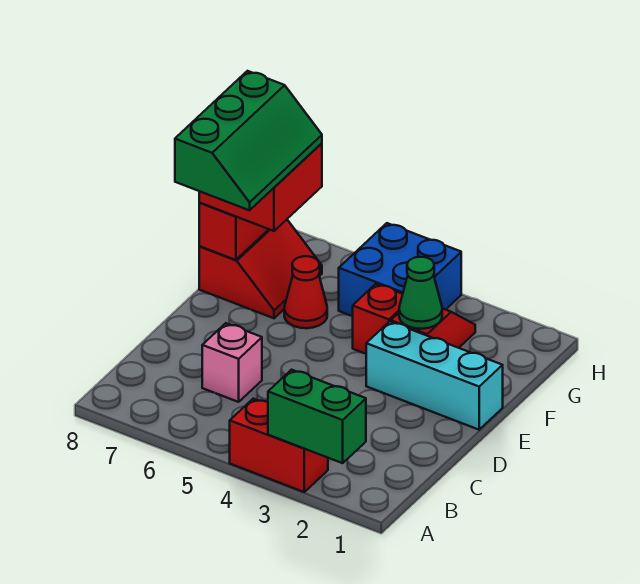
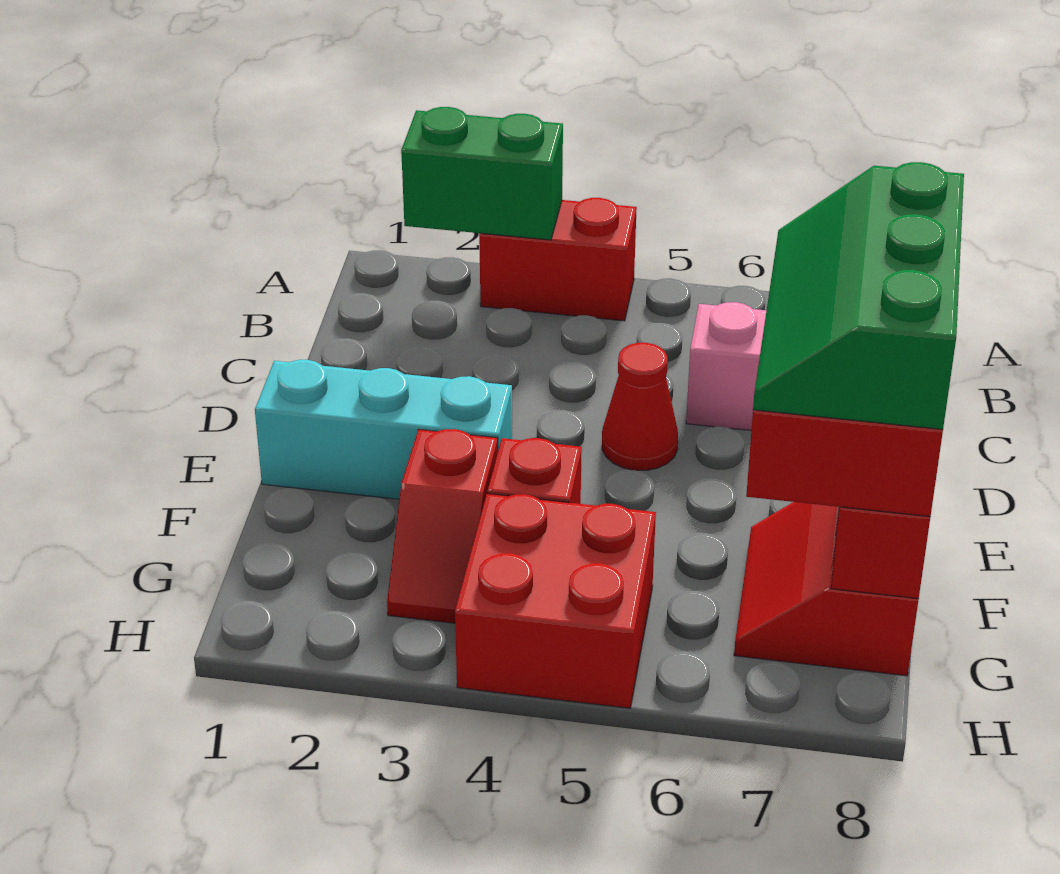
green cone F3 level 2 -> none
red cone F6 level 1 -> red cone D5 level 1
blue brick G4:H5 level 1 -> red brick G4:H5 level 1

